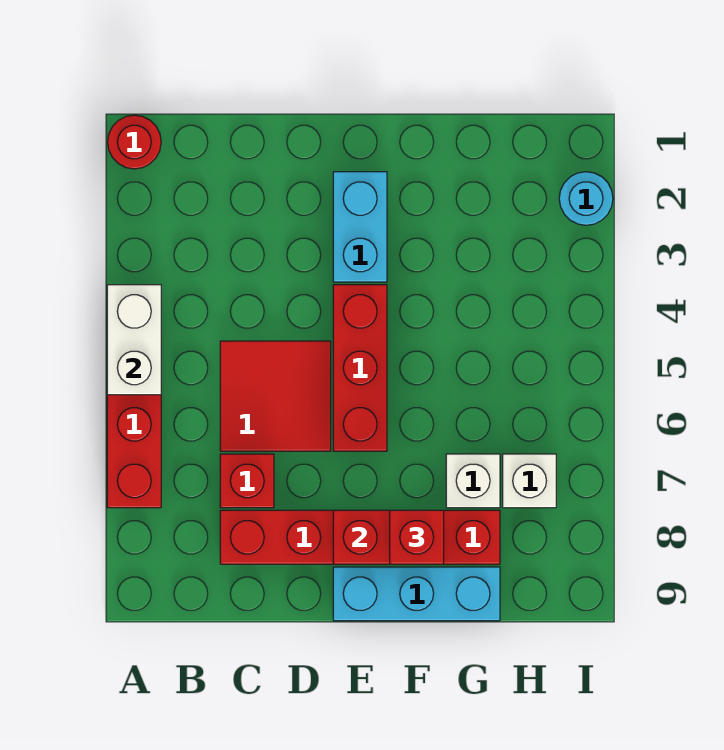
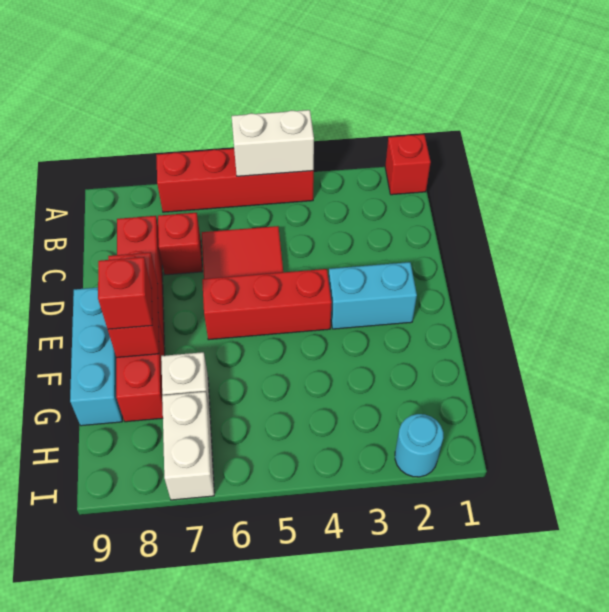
red round brick A1 level 1 -> red brick A1 level 1
white brick H7 level 1 -> white brick H7:I7 level 1

